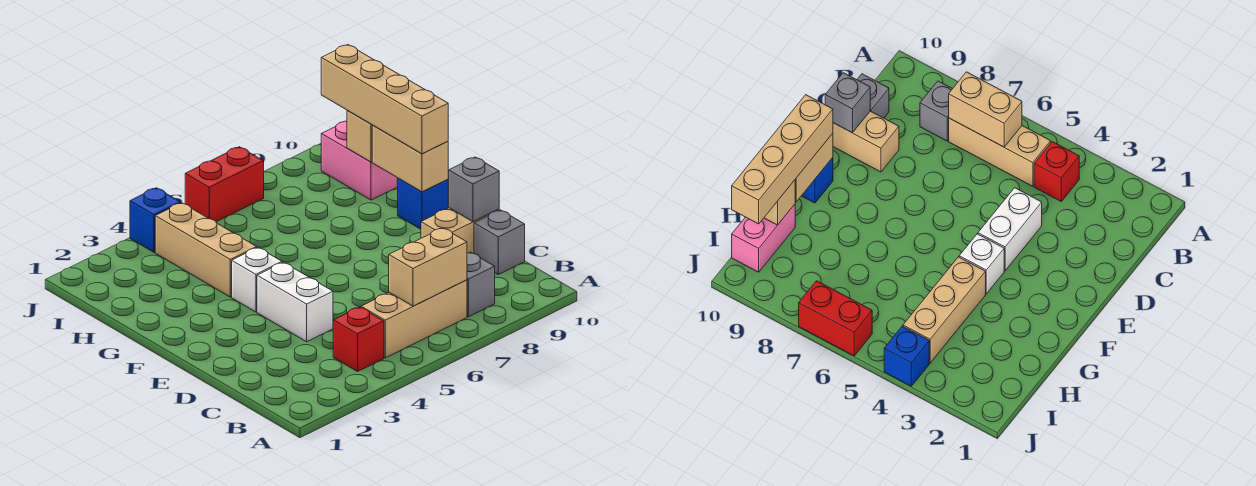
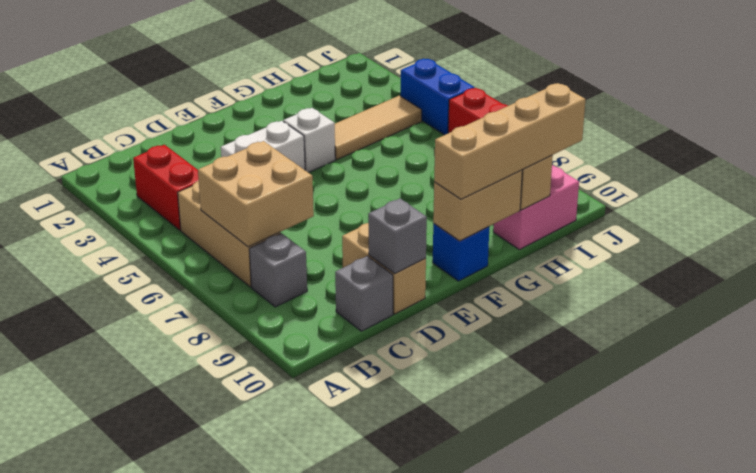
red brick B4 level 1 -> red brick B3:B4 level 1
tan brick B6:B7 level 2 -> tan brick B6:C7 level 2
tan brick G4:I4 level 1 -> tan tile G4:I4 level 1
blue brick J4 level 1 -> blue brick J4:J5 level 1

